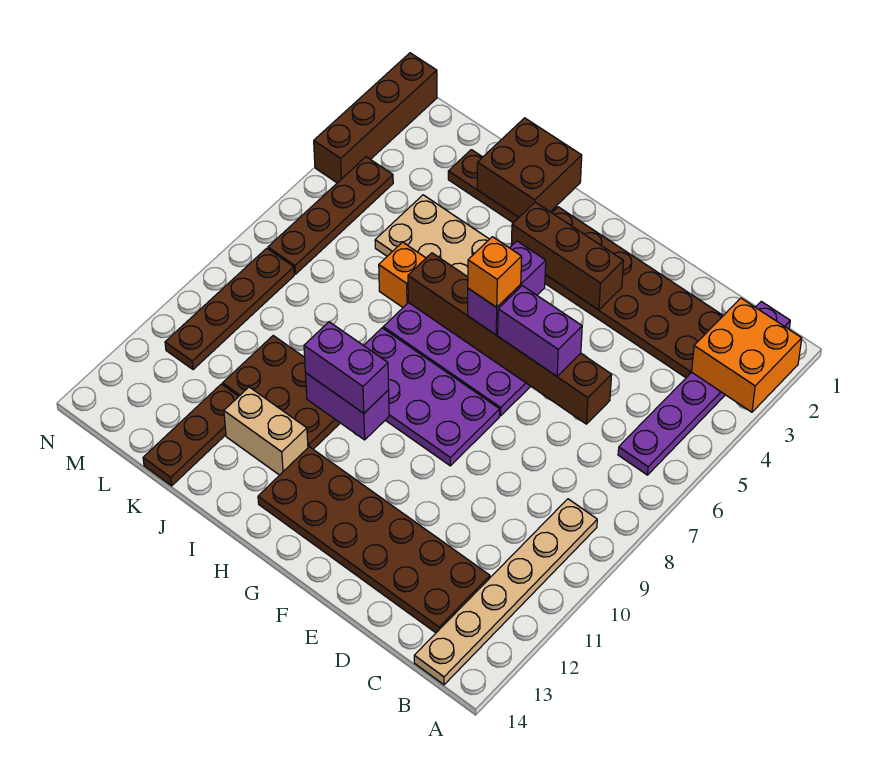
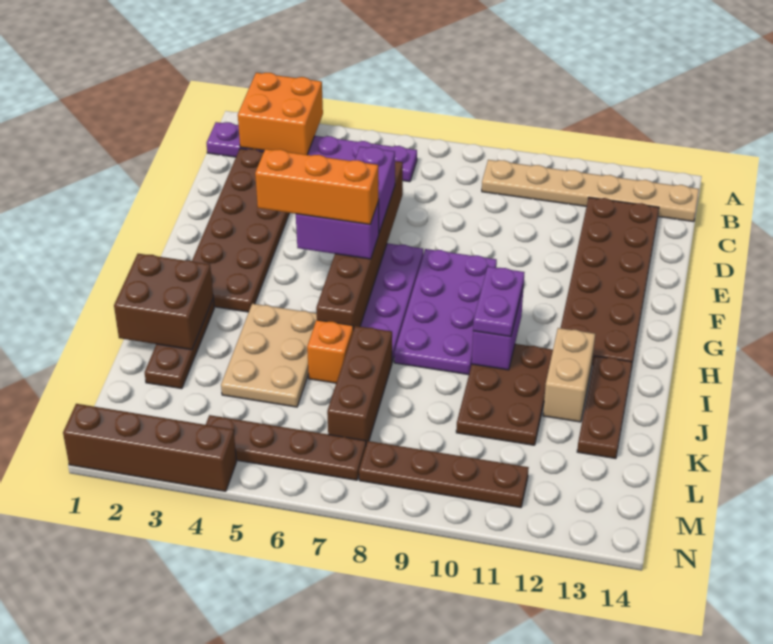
brown brick F3:H3 level 2 -> brown brick J7:L7 level 1
orange brick G6 level 4 -> orange brick G4:G6 level 4
purple brick H10:I10 level 3 -> purple plate H10:I10 level 3
brown plate K12:K14 level 1 -> brown plate I13:K13 level 1

